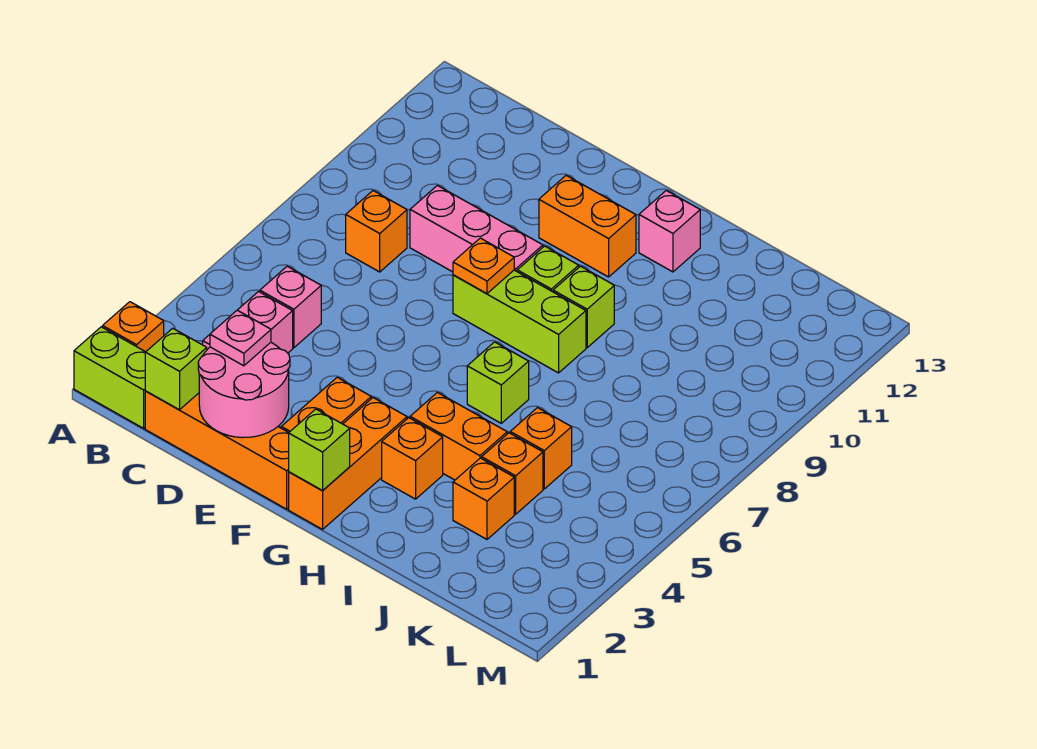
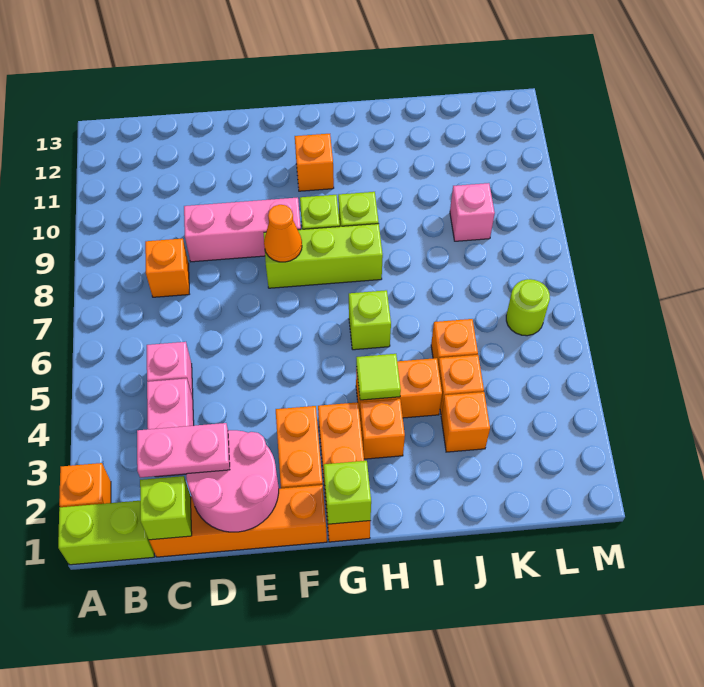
pink plate D2 level 3 -> pink plate C2:D2 level 3
orange plate F8 level 2 -> orange cone F8 level 2
orange brick F11:G11 level 1 -> orange brick G11 level 1
none -> lime tile H4 level 2
pink brick H12 level 1 -> pink brick K9 level 1
none -> lime round brick L6 level 1

